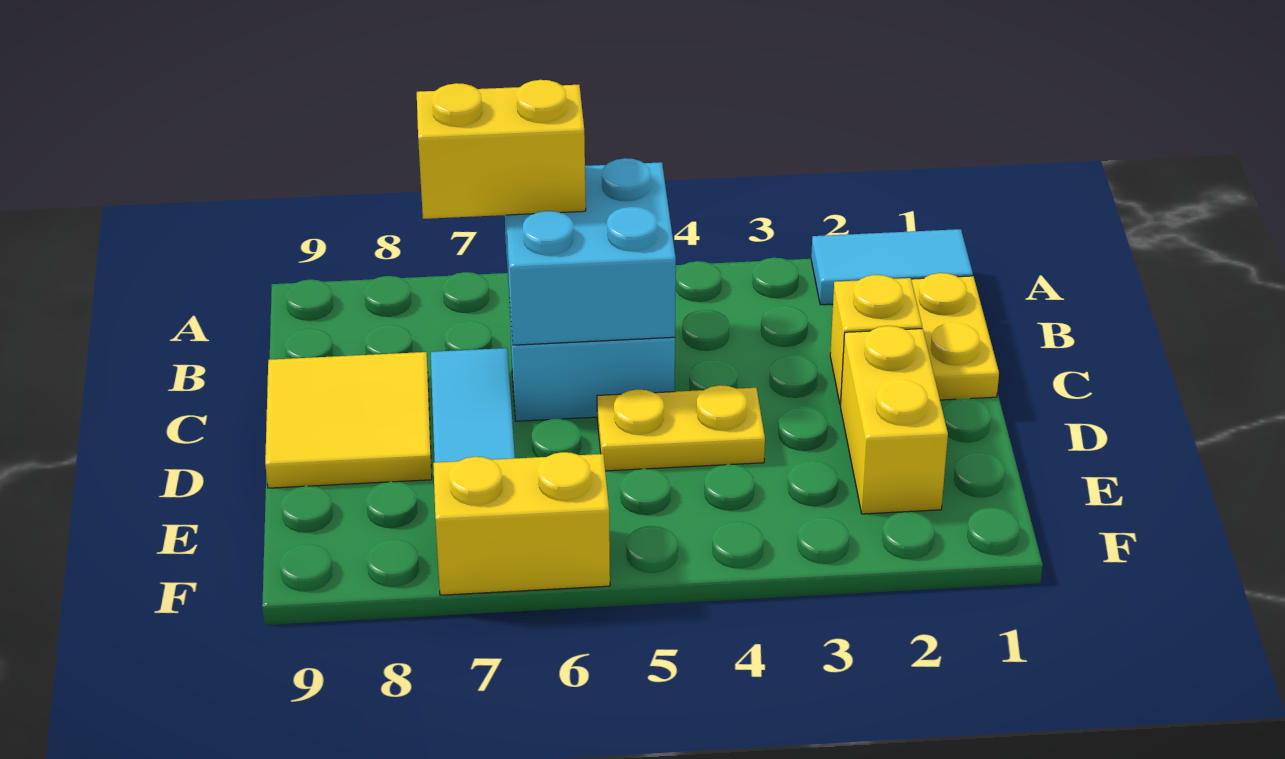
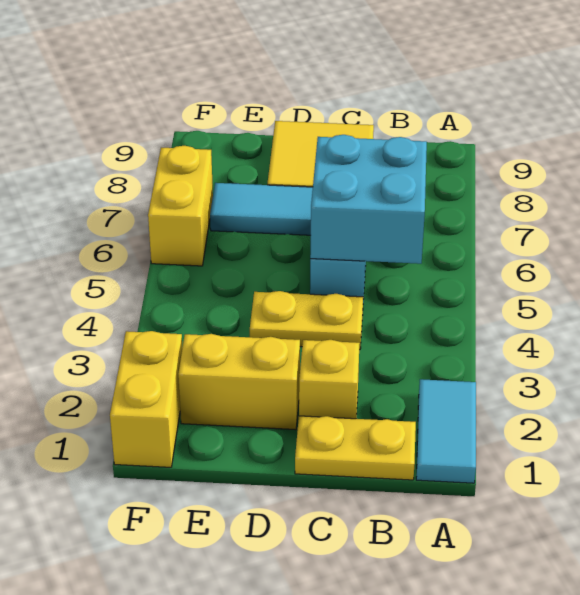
yellow brick B6:B7 level 3 -> yellow brick F1:F2 level 1
yellow plate D4:D5 level 1 -> yellow plate C4:D4 level 1

